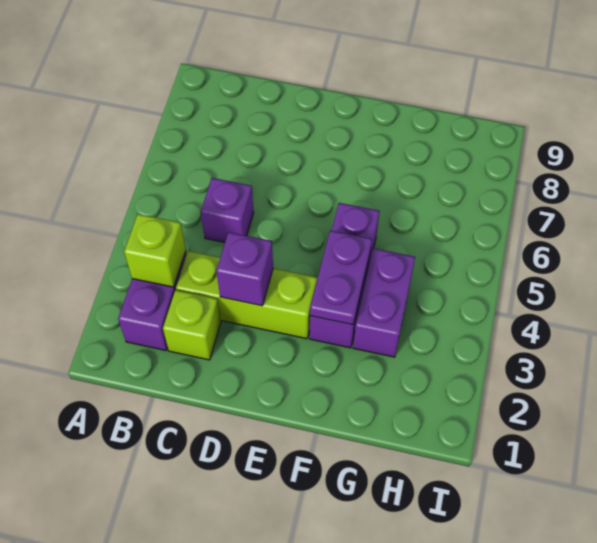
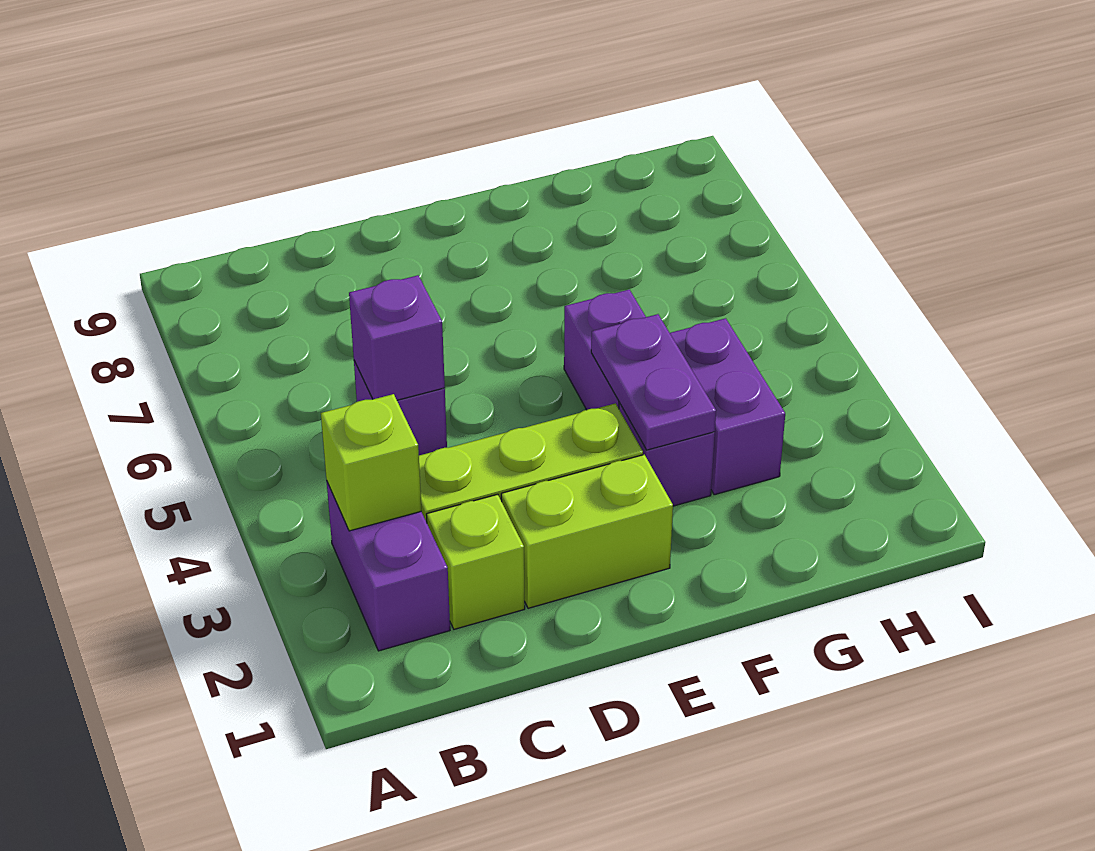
none -> lime brick D2:E2 level 1
purple brick D3 level 2 -> purple brick C5 level 2

